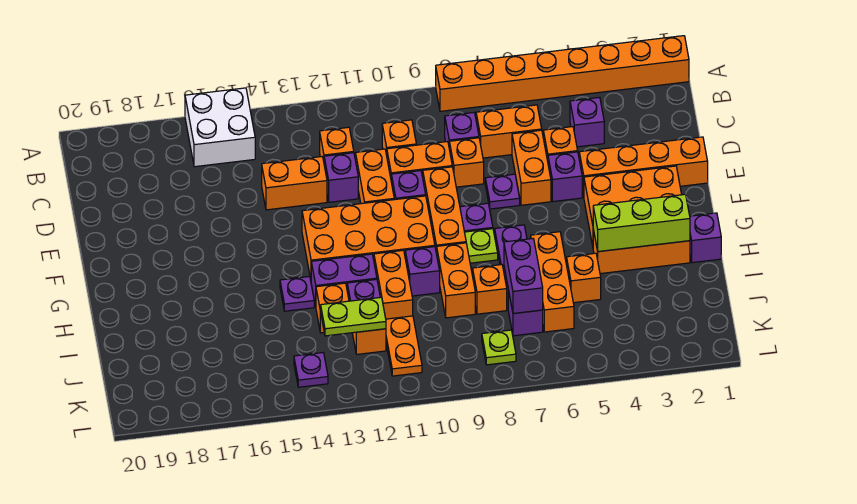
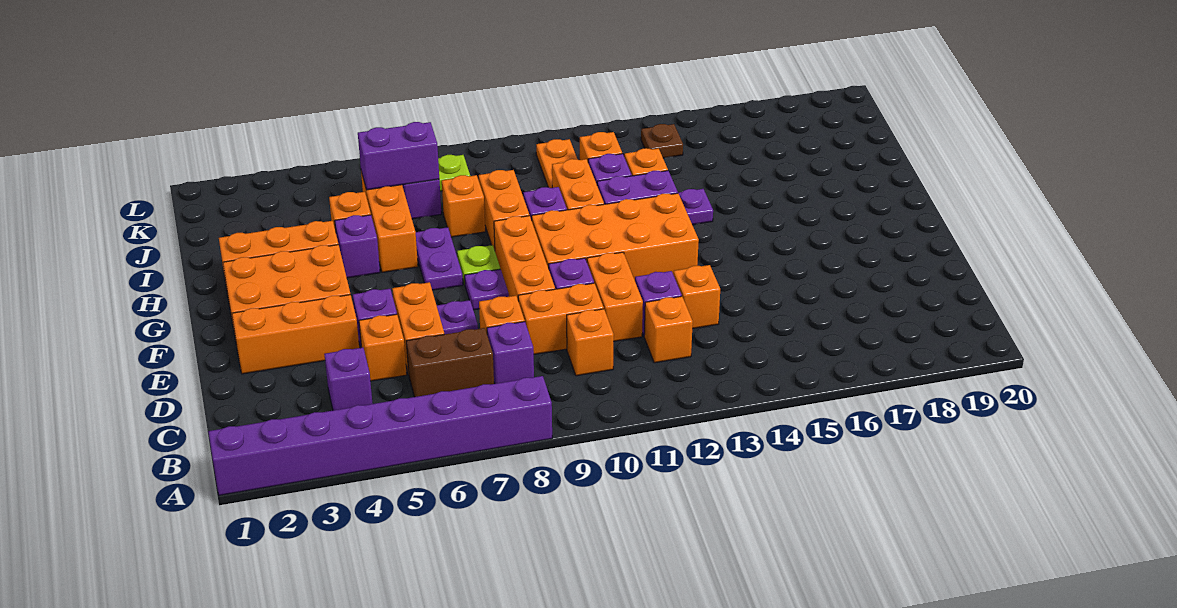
orange brick A1:A8 level 1 -> purple brick A1:A8 level 1
white brick A15:B16 level 1 -> none
orange brick C6:C7 level 1 -> brown brick C6:C7 level 1
orange brick D13:D14 level 1 -> orange brick D13 level 1
orange brick E1:E4 level 1 -> orange brick E2:E4 level 1
purple brick H1 level 1 -> purple brick H5 level 1
lime brick H2:H4 level 2 -> none
purple brick I7:J7 level 2 -> purple brick J6:J7 level 2
lime plate J12:J13 level 2 -> none
purple plate K14 level 1 -> brown plate K14 level 1

